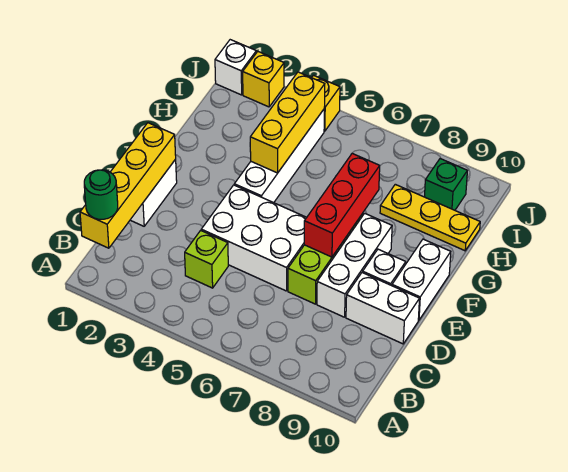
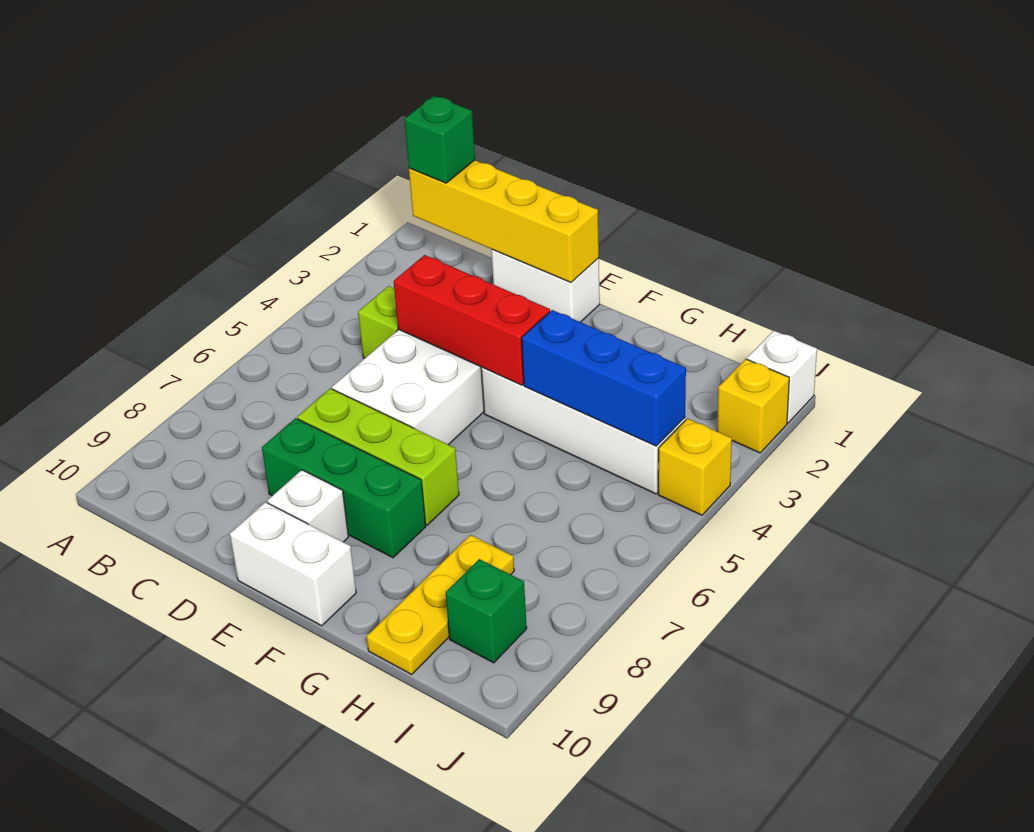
green round brick B1 level 3 -> green brick B1 level 3
white brick D8:F8 level 1 -> green brick D8:F8 level 1
white brick D9:D10 level 1 -> none
red brick E7:G7 level 2 -> red brick D4:F4 level 2
yellow brick G4:I4 level 2 -> blue brick G4:I4 level 2

